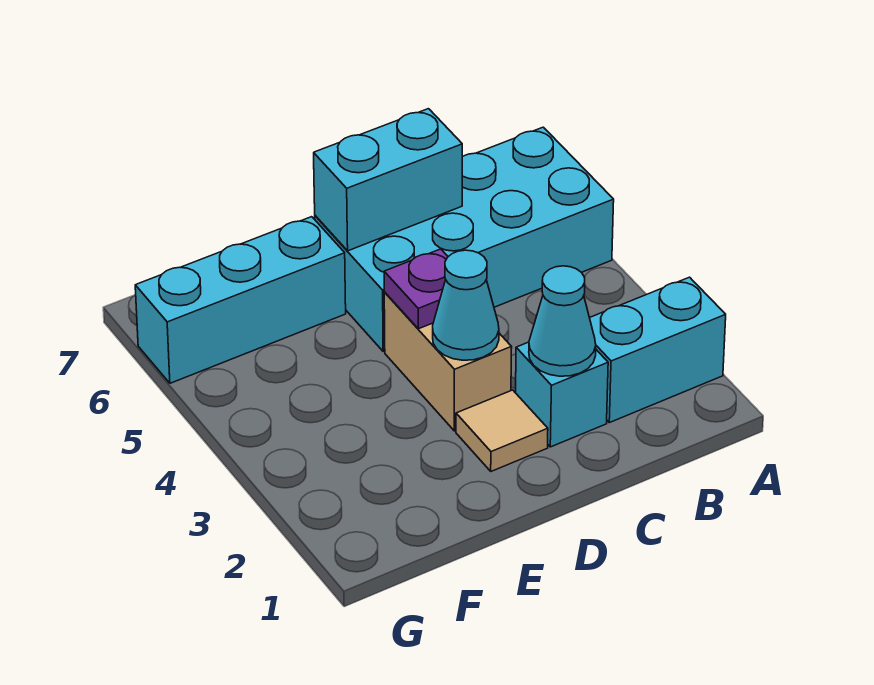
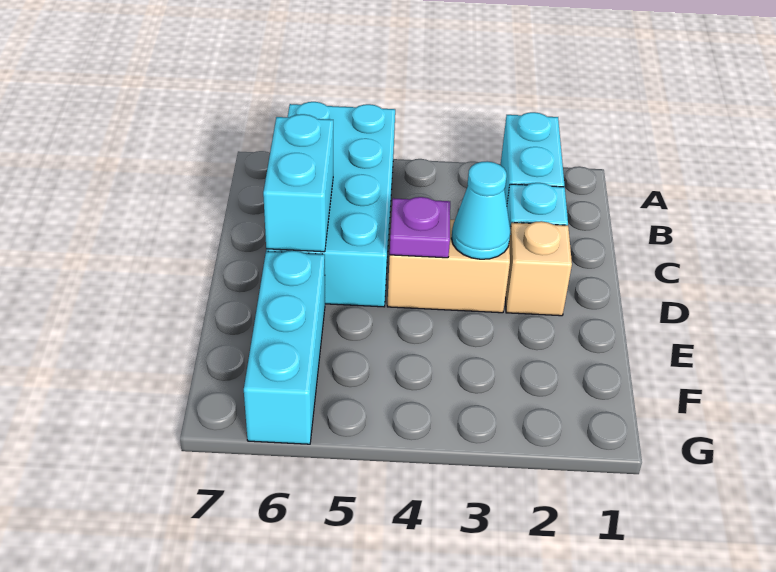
cyan cone C2 level 2 -> none
tan tile D2 level 1 -> tan brick D2 level 1

